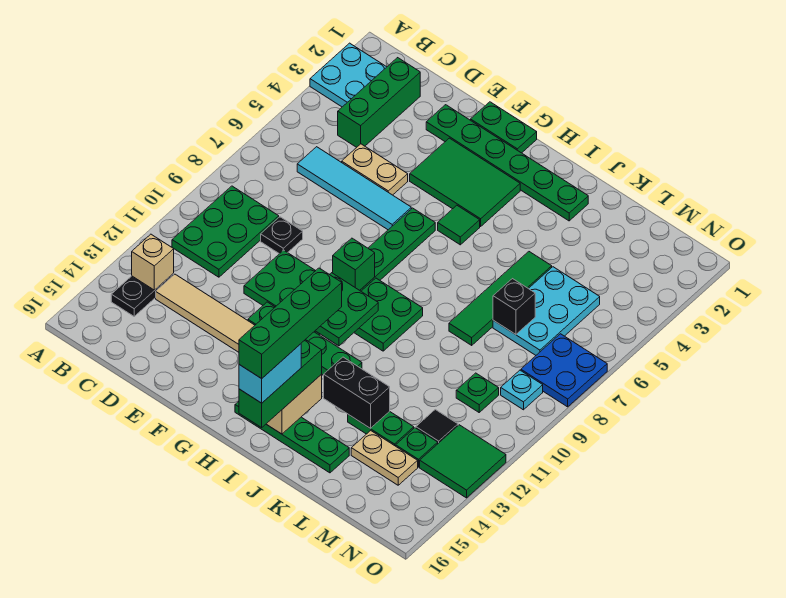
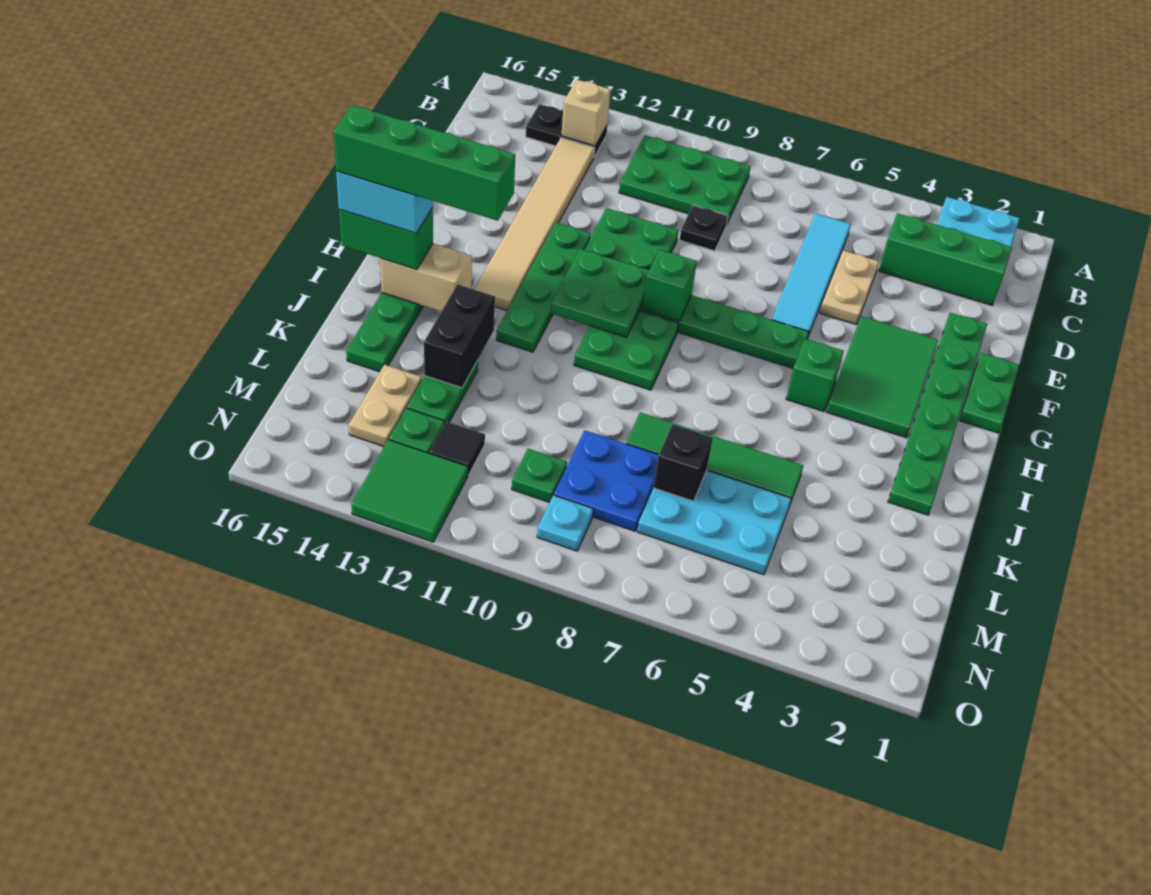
green tile H5 level 1 -> green brick H5 level 1
green brick I14:I16 level 3 -> green brick I15:I16 level 3
blue plate N7:O8 level 1 -> blue plate L8:M9 level 1

